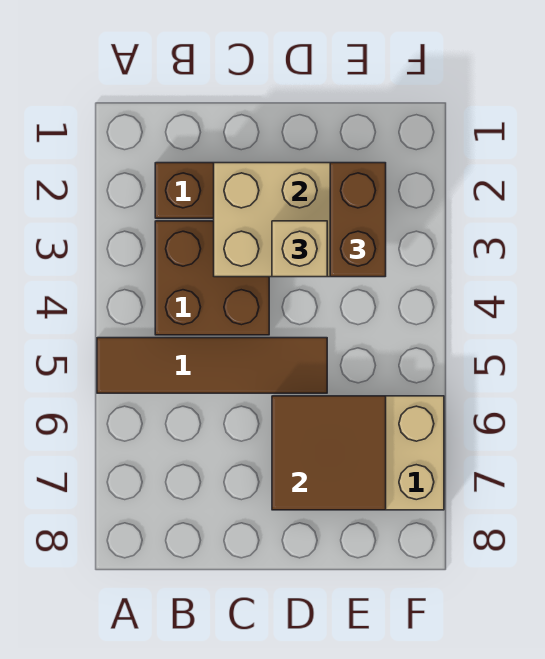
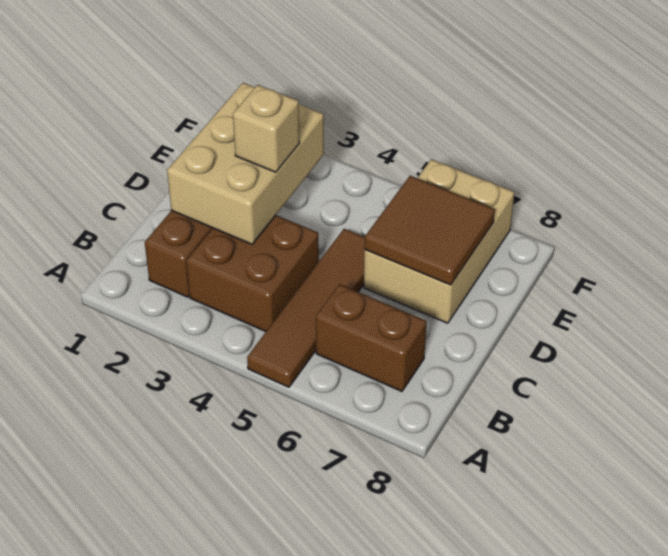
brown brick E2:E3 level 3 -> brown brick B6:B7 level 1

